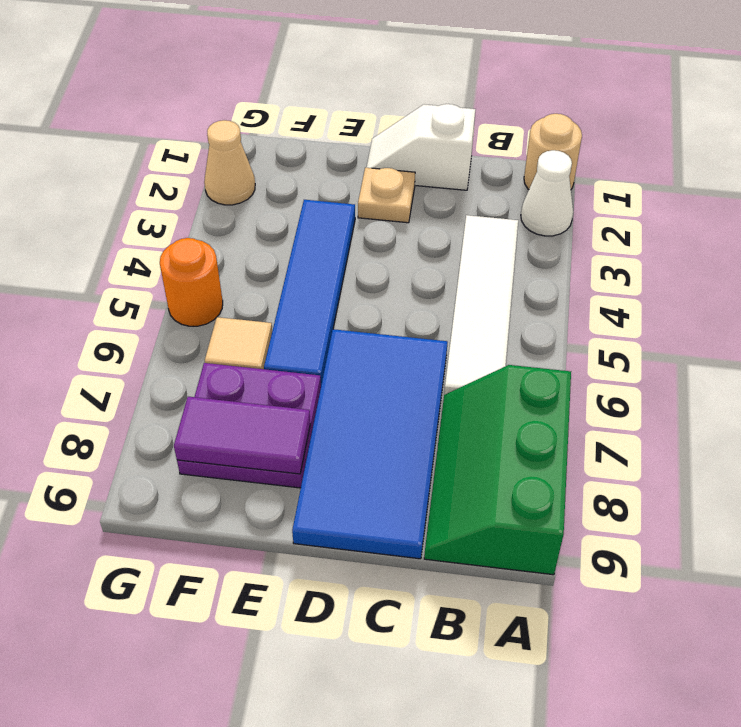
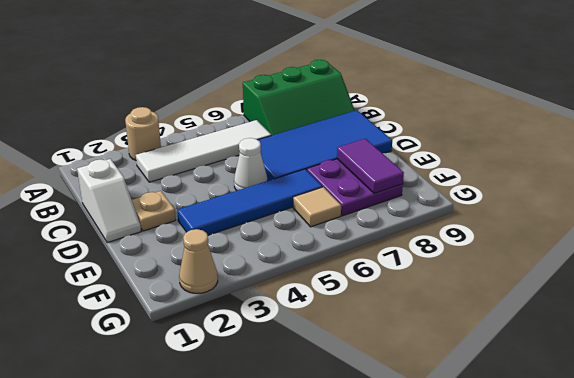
tan round brick A1 level 1 -> tan round brick A3 level 1
white cone A2 level 1 -> white cone D5 level 1
orange round brick G5 level 1 -> none

